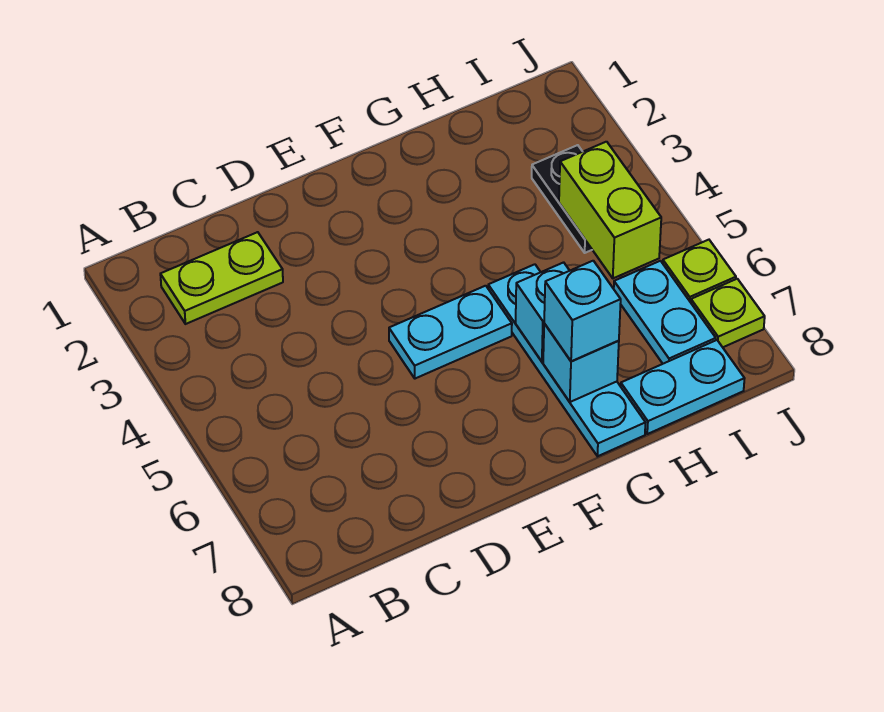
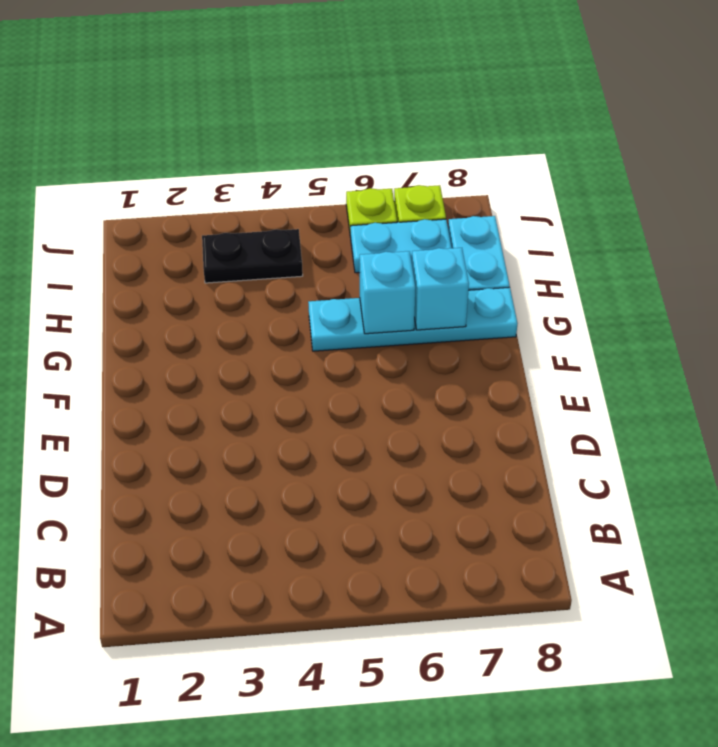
lime plate B2:C2 level 1 -> none
cyan plate E5:F5 level 1 -> none
cyan brick G7 level 3 -> none
lime brick I4:I5 level 2 -> none

